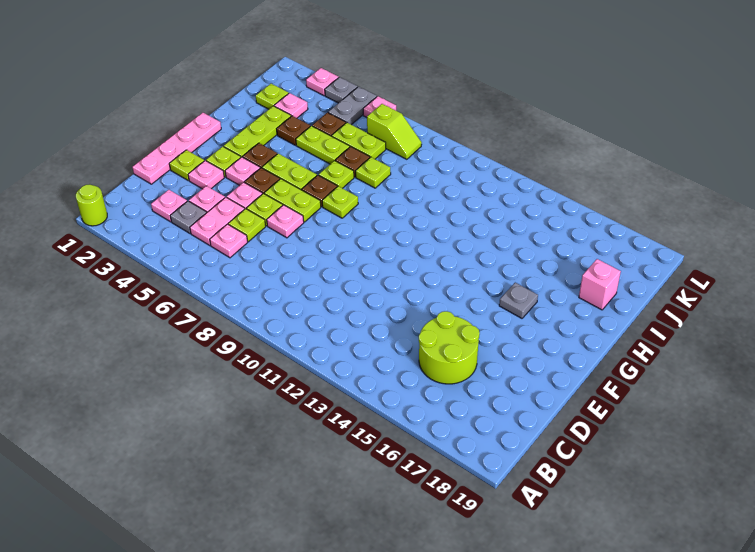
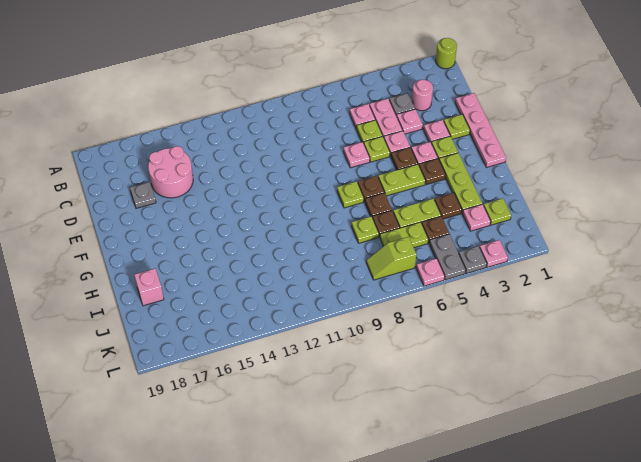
pink plate C3 level 1 -> pink round brick C3 level 1
lime round brick C15:D16 level 1 -> pink round brick C15:D16 level 1
lime plate F6:F7 level 1 -> none
grey plate G16 level 1 -> grey plate D17 level 1
lime plate H7 level 1 -> brown plate H7 level 1

